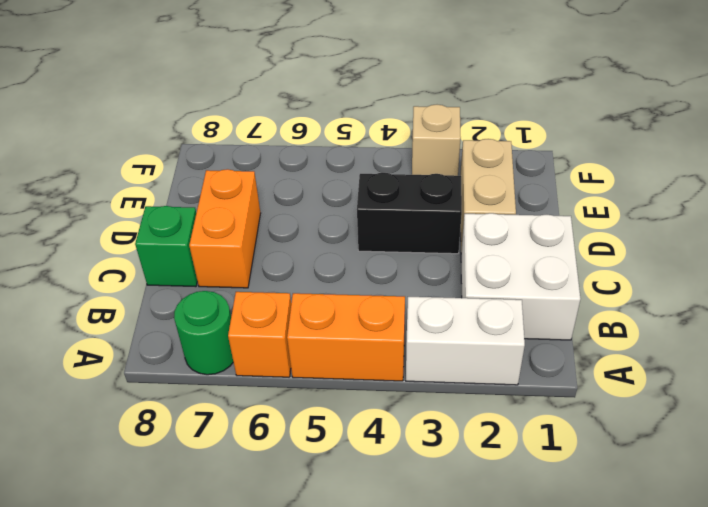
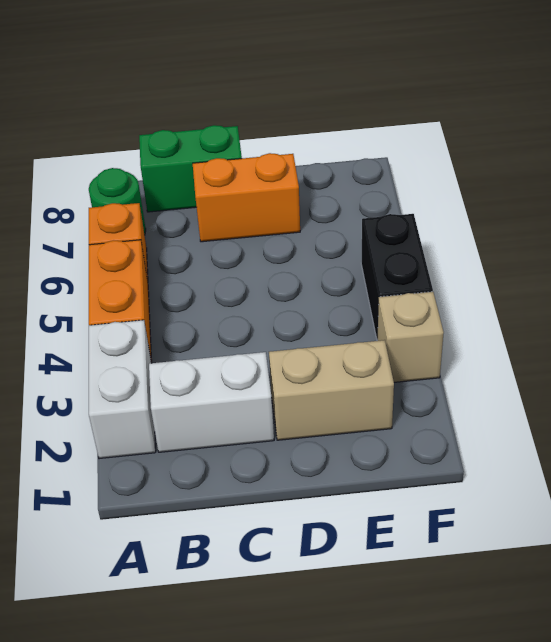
white brick B1:C2 level 1 -> white brick B2:C2 level 1
green brick C8 level 1 -> green brick B8:C8 level 1
black brick D3:D4 level 1 -> black brick F4:F5 level 1

